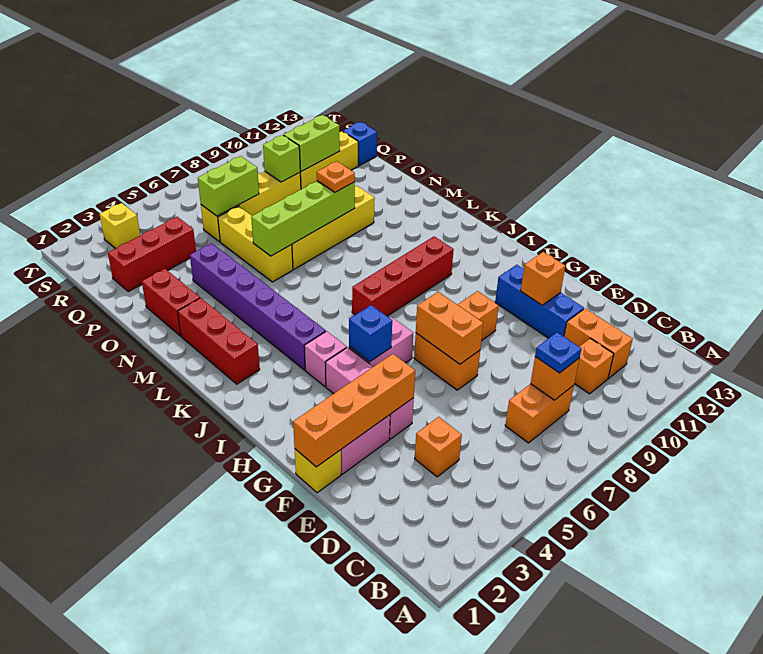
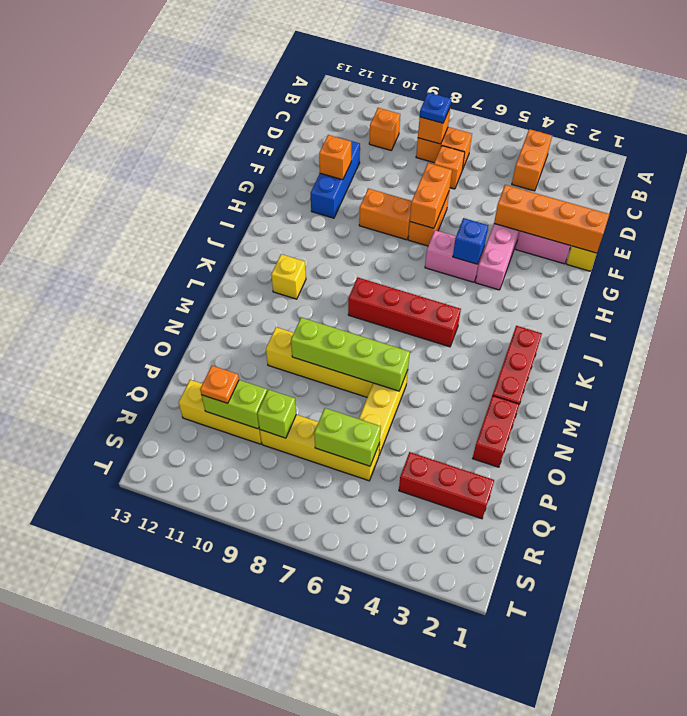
orange brick C11:D11 level 1 -> orange brick B4:C4 level 1
orange brick D4 level 1 -> orange brick D7 level 1
pink brick I4 level 1 -> none
purple brick J4:O4 level 1 -> none
red brick J7:J10 level 1 -> red brick K5:K8 level 1
orange plate N9 level 3 -> orange plate Q11 level 3
blue brick Q13 level 1 -> none
yellow brick S3 level 1 -> yellow brick K11 level 1

